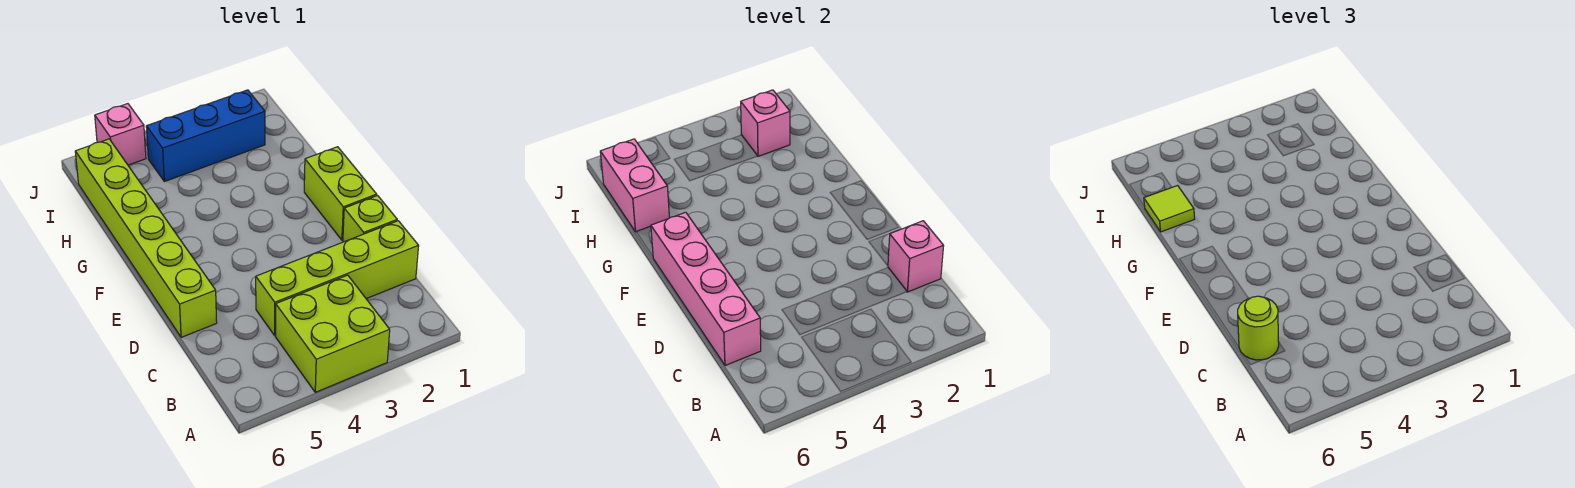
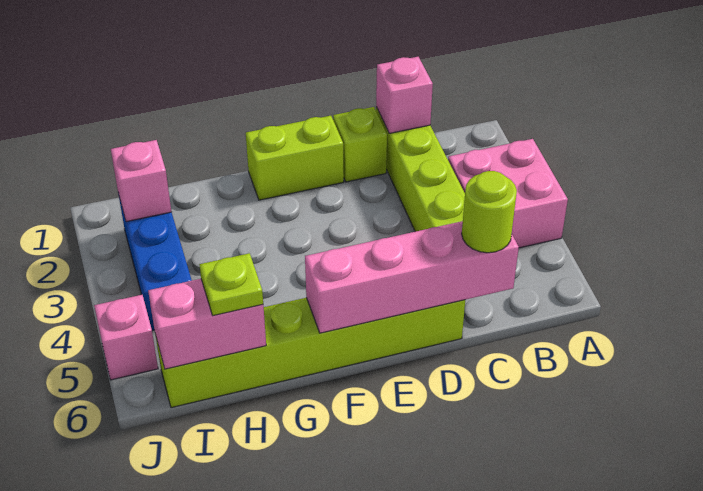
lime brick A3:B4 level 1 -> pink brick A3:B4 level 1
lime tile H6 level 3 -> lime plate H6 level 3

